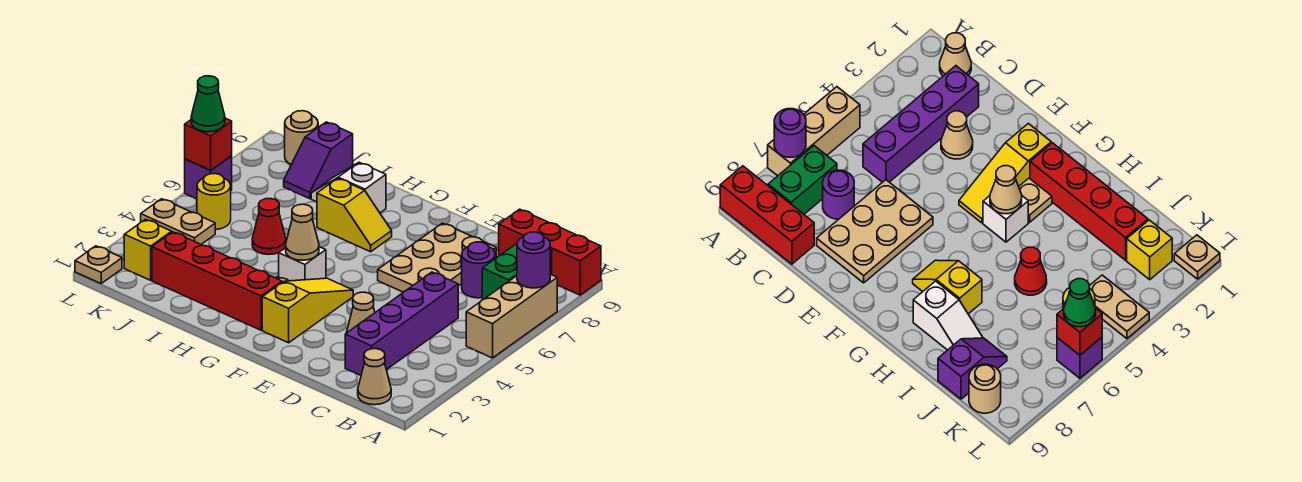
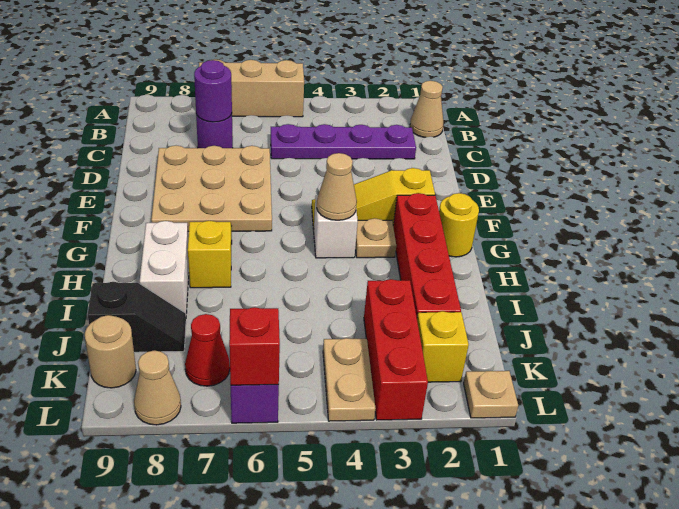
purple round brick A7 level 2 -> purple round brick C7 level 2
red brick A9:C9 level 1 -> red brick J3:L3 level 1
green brick B7:B8 level 1 -> none
purple brick C2:C5 level 1 -> purple plate C2:C5 level 1
tan cone D3 level 1 -> tan cone L8 level 1
tan plate D6:E8 level 1 -> tan plate D6:F8 level 1
white slope H8:I8 level 1 top H -> white brick H8:I8 level 1
red cone I5 level 1 -> red cone K7 level 1
purple slope J8:J9 level 1 top 9 -> black slope J8:J9 level 1 top 9
yellow round brick K5 level 1 -> yellow round brick G1 level 1
green cone L6 level 3 -> none

